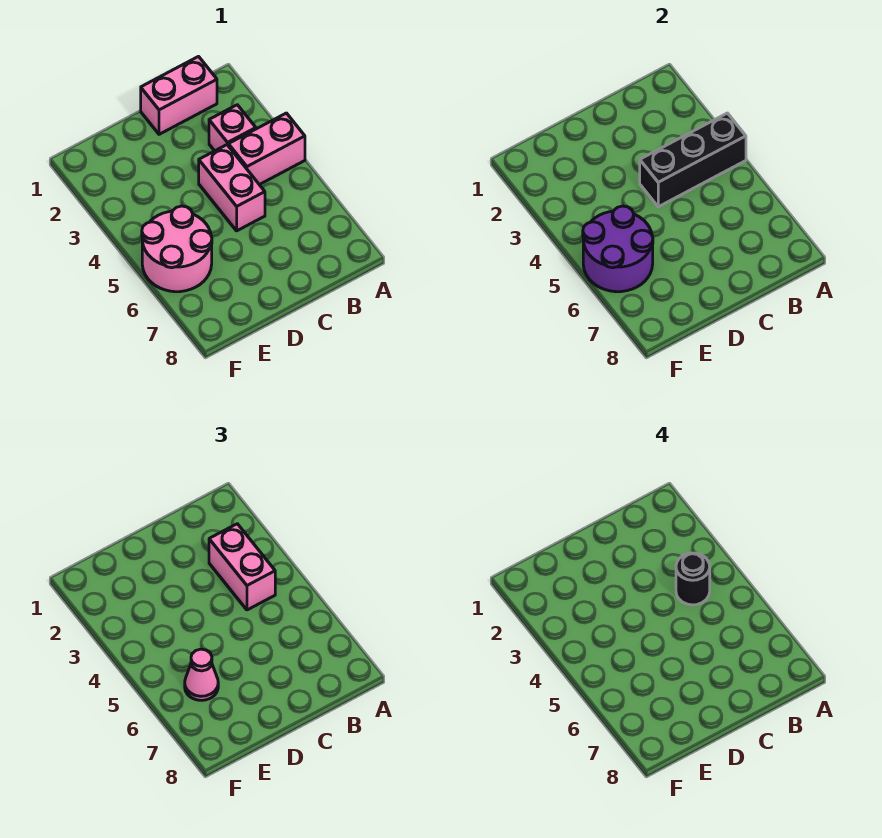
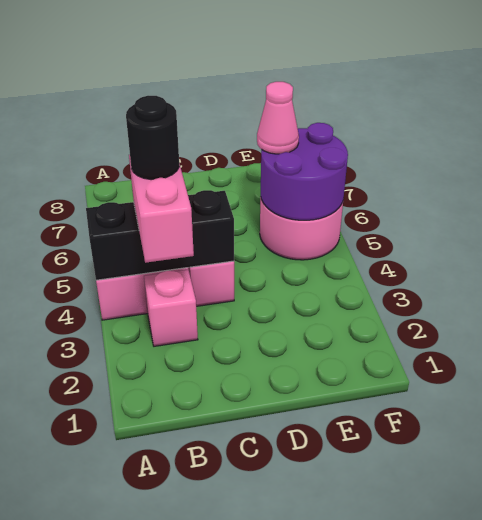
pink brick B1:C1 level 1 -> none

